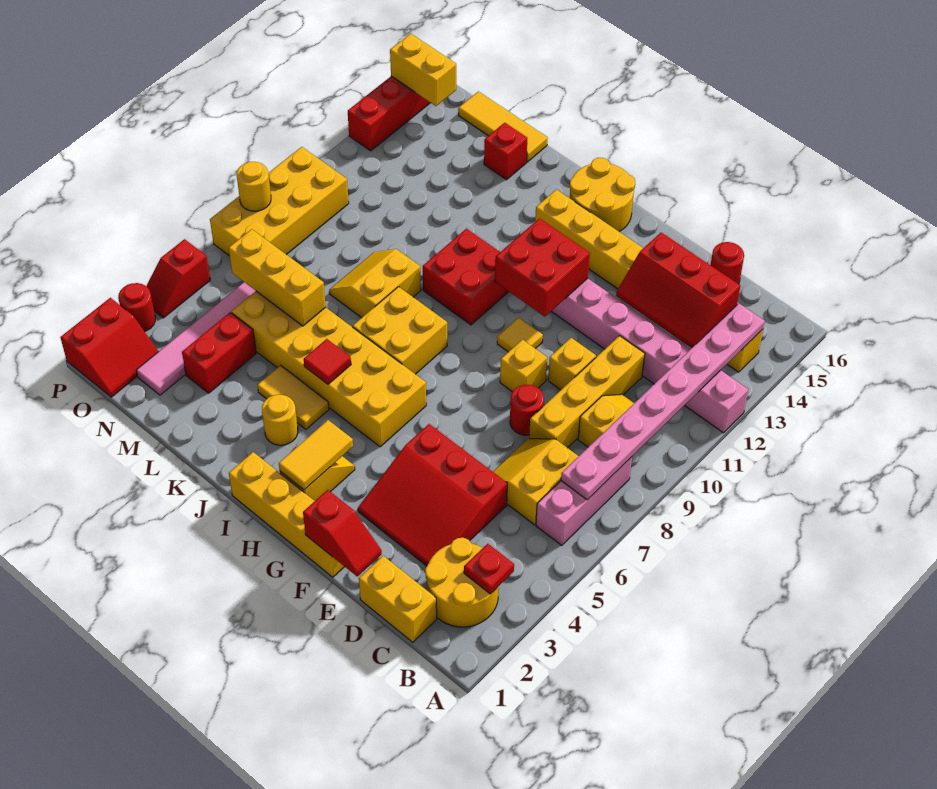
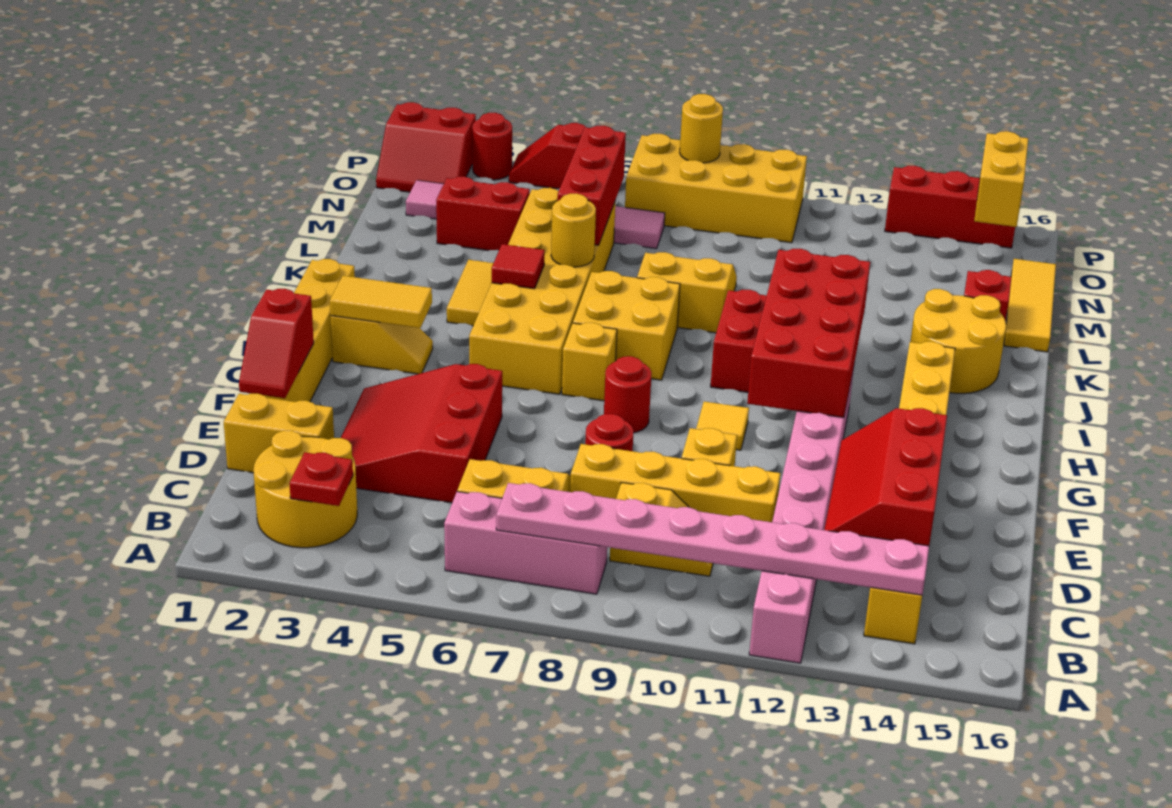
yellow brick C1:D1 level 1 -> yellow brick D1:D2 level 1
red round brick D16 level 1 -> red round brick G8 level 1
yellow brick F9 level 1 -> yellow brick H7 level 1
red brick G11:H12 level 2 -> red brick G11:J12 level 2
yellow round brick H15:I16 level 1 -> yellow round brick J14:K15 level 1
yellow round brick J3 level 1 -> yellow round brick K6 level 2
yellow brick L6:N6 level 2 -> red brick L6:N6 level 2

